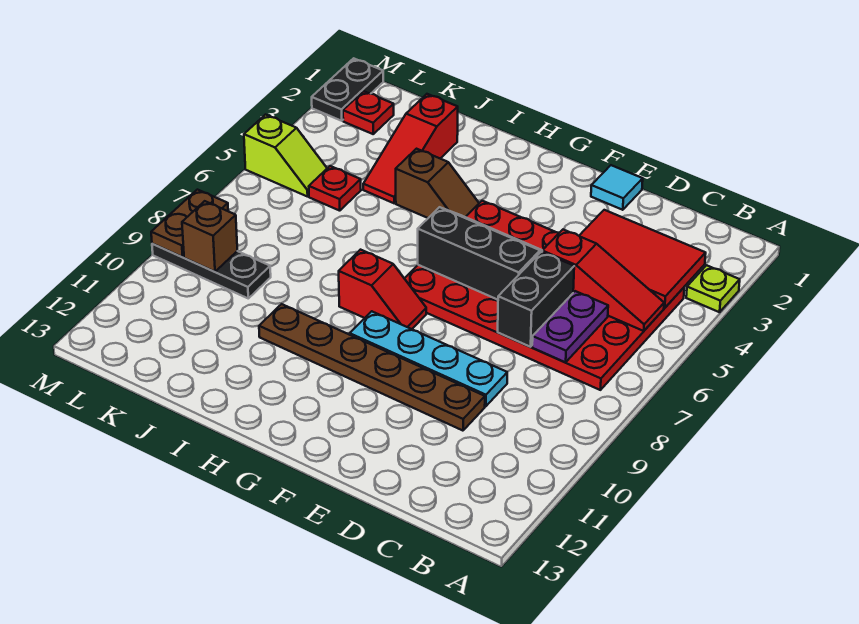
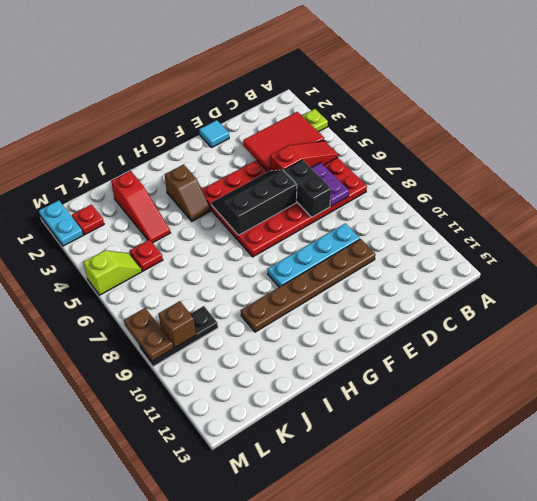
red slope G8:H8 level 1 top H -> none
brown slope H4:I4 level 1 top I -> brown slope H3:H4 level 1 top 3
black plate M1:M2 level 1 -> cyan plate M1:M2 level 1

